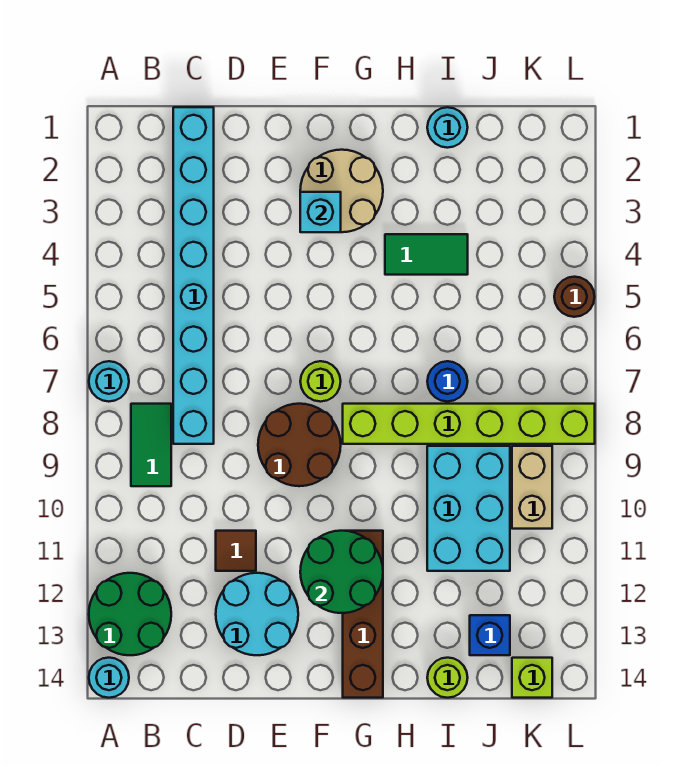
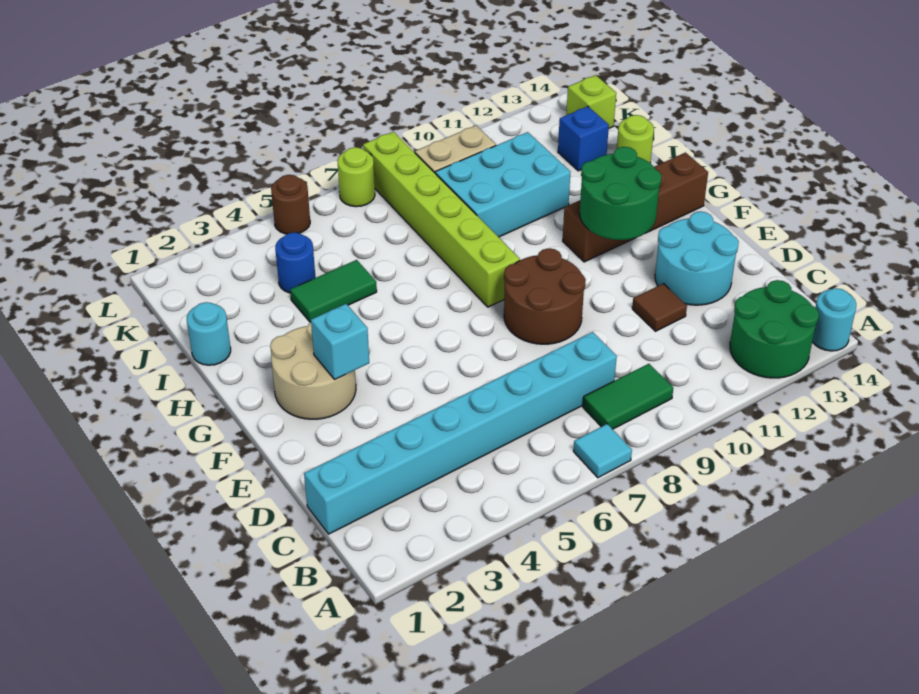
cyan round brick A7 level 1 -> cyan tile A7 level 1
lime round brick F7 level 1 -> lime round brick L7 level 1
green tile H4:I4 level 1 -> green tile I4:I5 level 1
blue round brick I7 level 1 -> blue round brick J4 level 1

